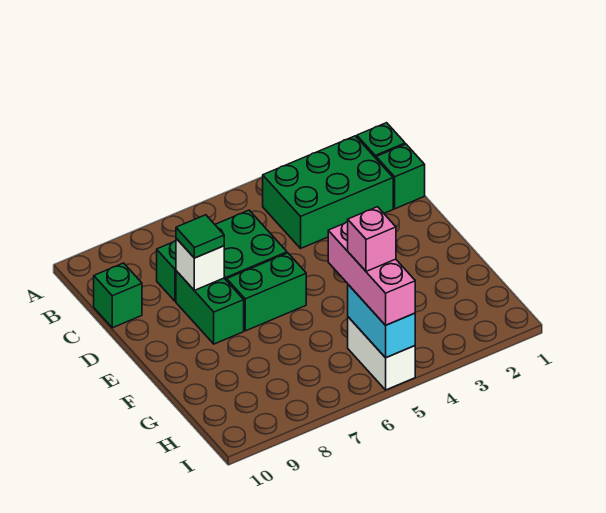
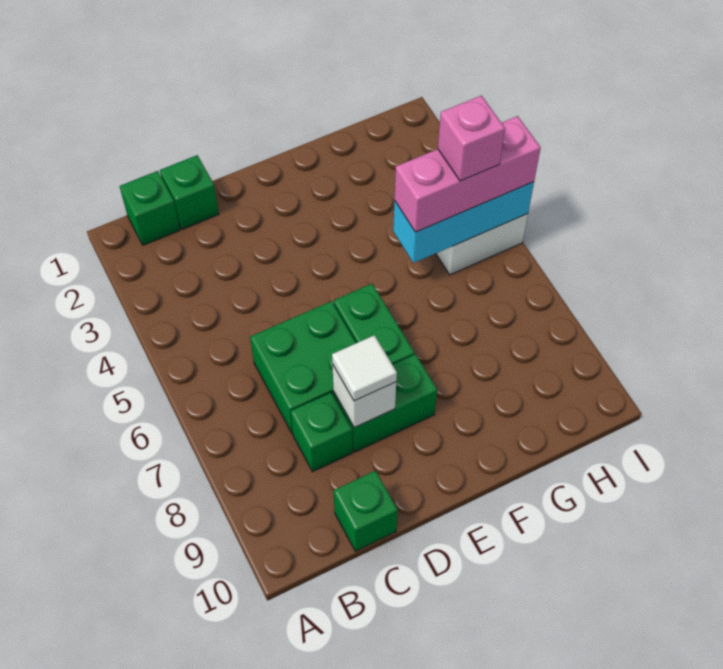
green brick B2:C4 level 1 -> none
green tile D8 level 3 -> white tile D8 level 3
cyan brick H5:I5 level 2 -> cyan brick G5:I5 level 2

